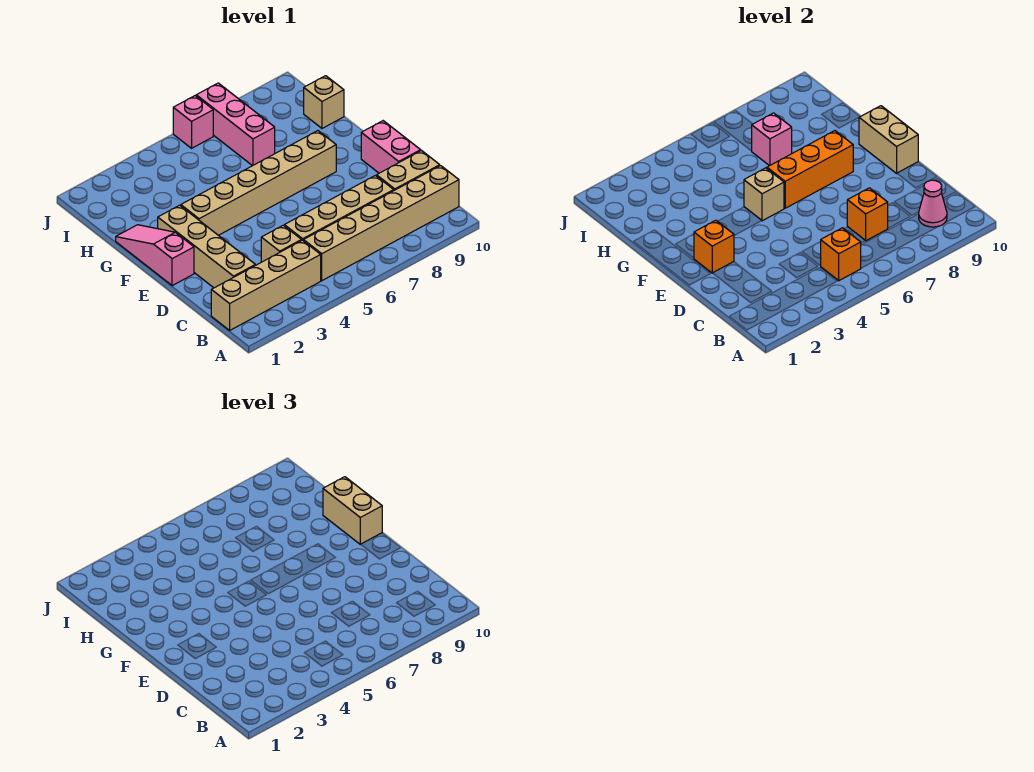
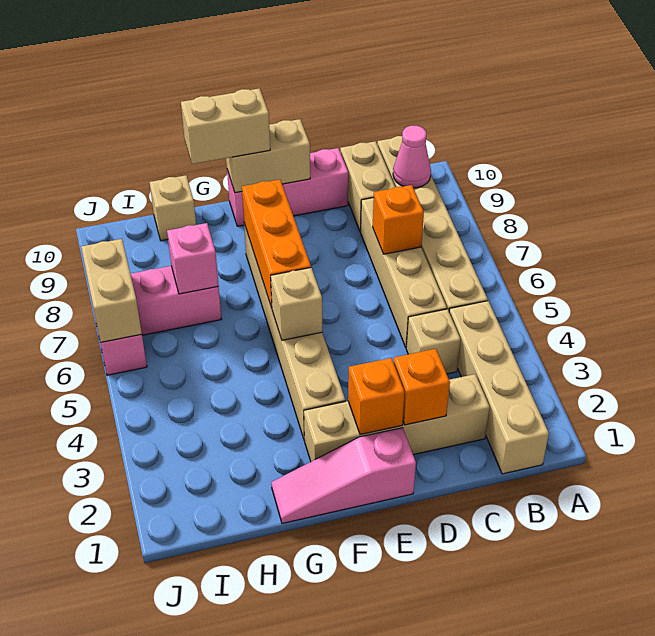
orange brick B5 level 2 -> orange brick D2 level 2
pink brick D10:E10 level 1 -> pink brick D10:F10 level 1
none -> tan brick J6:J7 level 2

